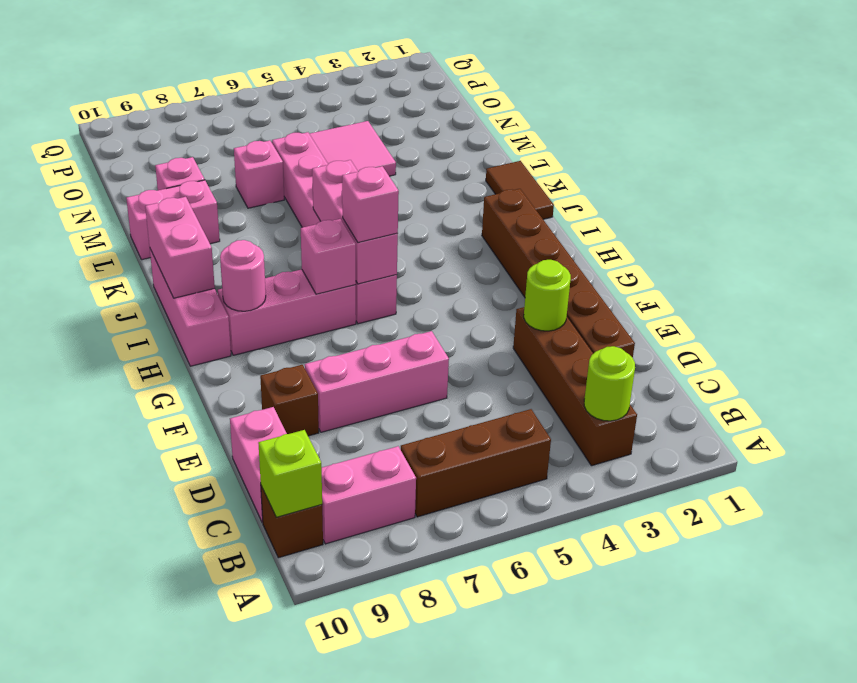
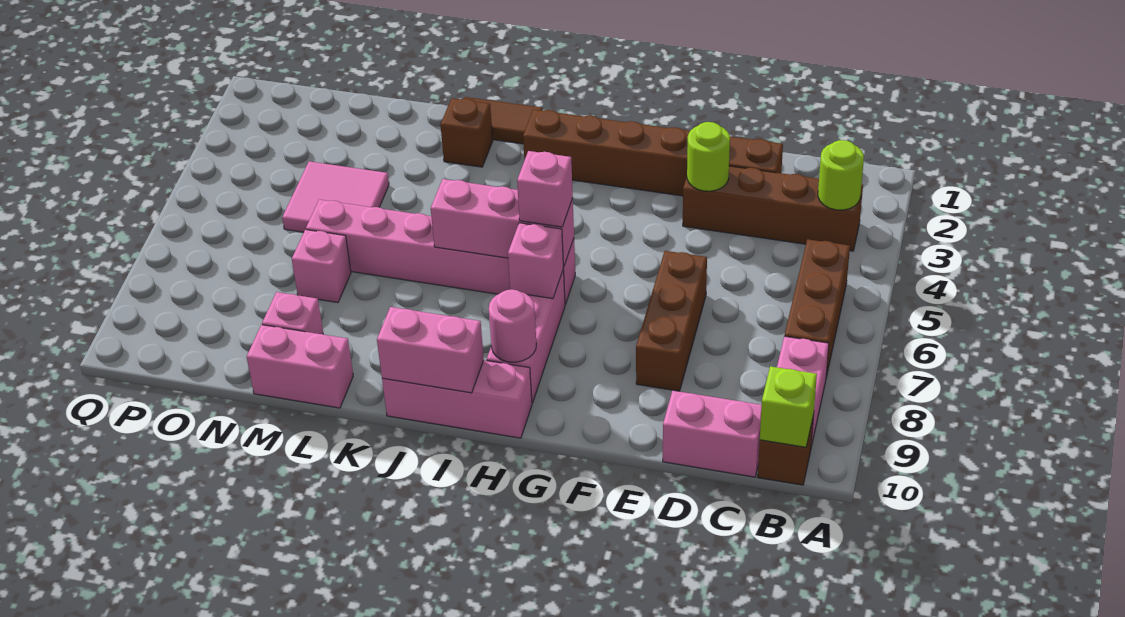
pink brick E6:E8 level 1 -> brown brick E6:E8 level 1
brown brick E9 level 1 -> brown brick K2 level 1
pink brick L9:L10 level 1 -> pink brick L10:M10 level 1

